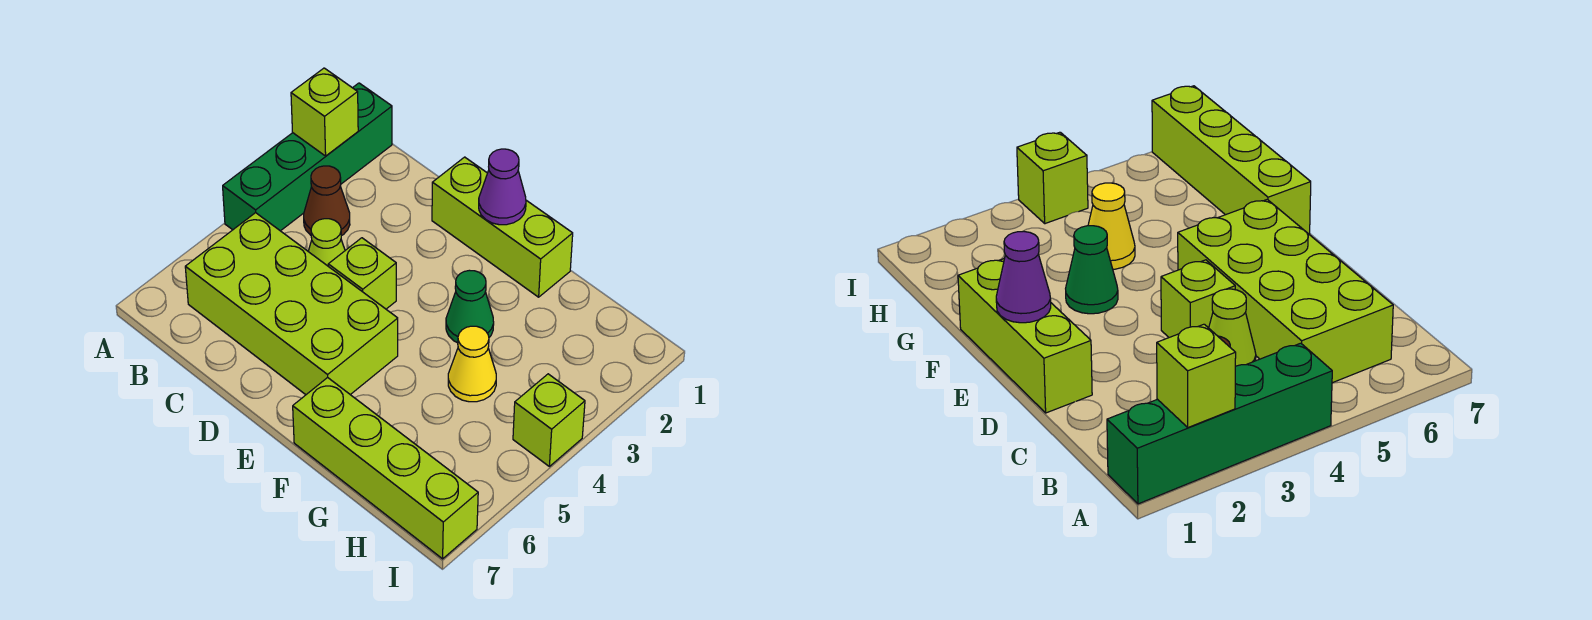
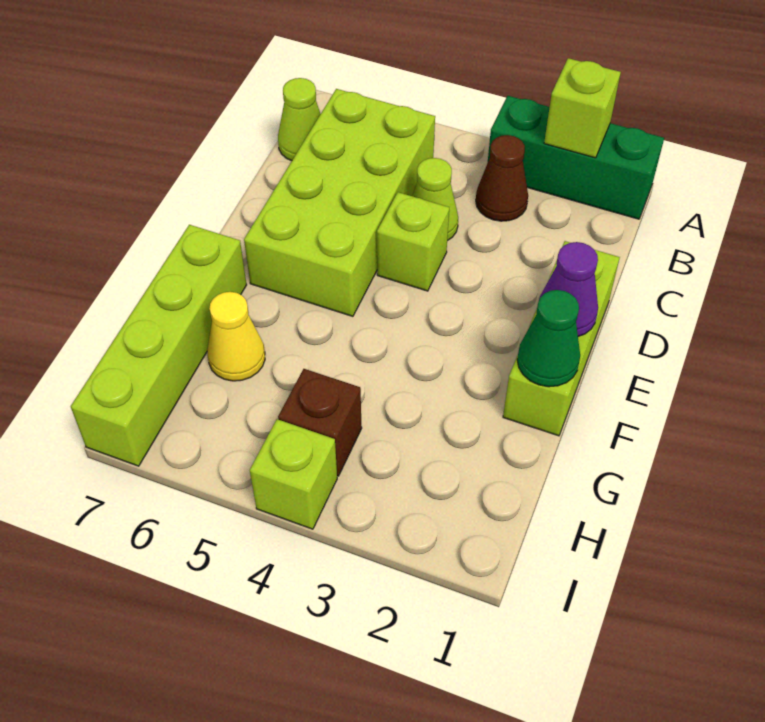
green brick A1:A4 level 1 -> green brick A1:A3 level 1
none -> lime cone B7 level 1
green cone F3 level 1 -> green cone F1 level 2
yellow cone G4 level 1 -> yellow cone G6 level 1
none -> brown brick H4 level 1

